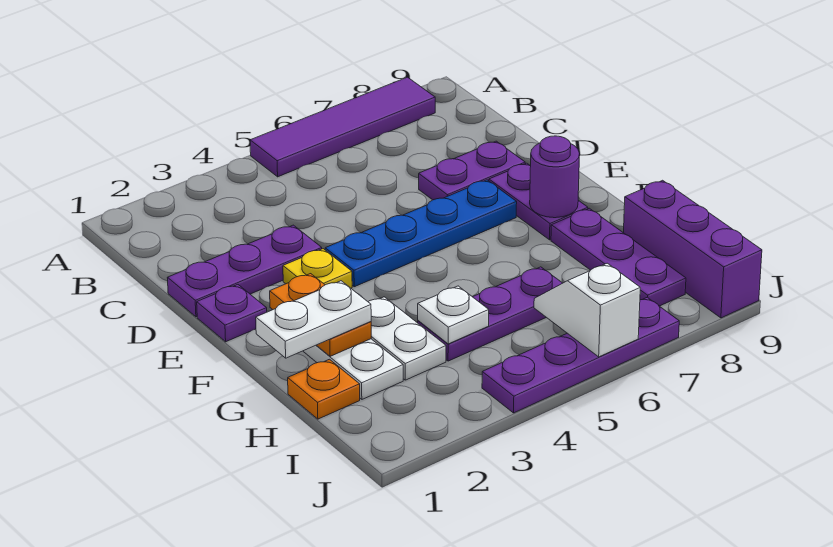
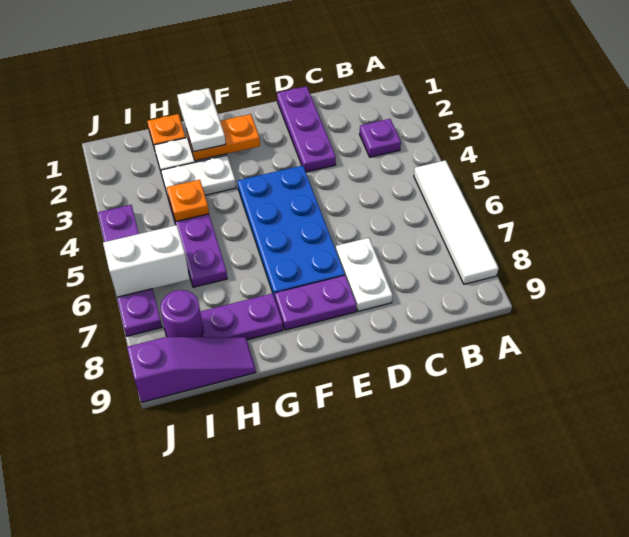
purple tile A5:A8 level 1 -> white tile A5:A8 level 1
purple plate D7:D8 level 1 -> white plate D7:D8 level 1
purple plate E1 level 1 -> purple plate B3 level 1
yellow plate E3 level 1 -> none
blue plate E4:E7 level 1 -> blue plate E4:F7 level 1
purple round brick F8 level 2 -> purple round brick I8 level 2
white plate H4 level 2 -> orange plate H4 level 2
purple brick H9:J9 level 1 -> purple slope H9:J9 level 1 top J
white slope I6:J6 level 2 top J -> white brick I6:J6 level 2

